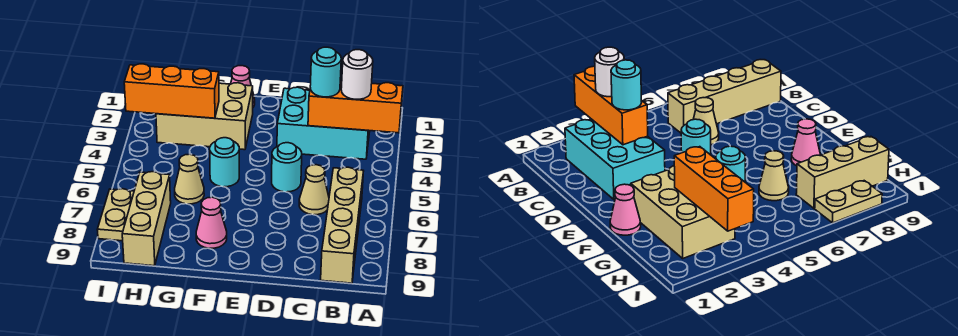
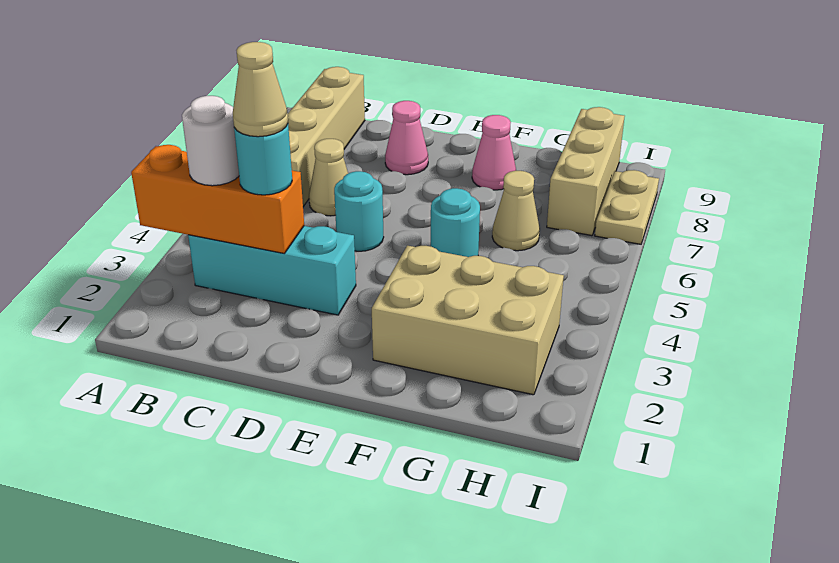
cyan brick B2:D3 level 1 -> cyan brick B3:D3 level 1
none -> tan cone C3 level 4
pink cone F1 level 1 -> pink cone D8 level 1
orange brick G3:I3 level 2 -> none

